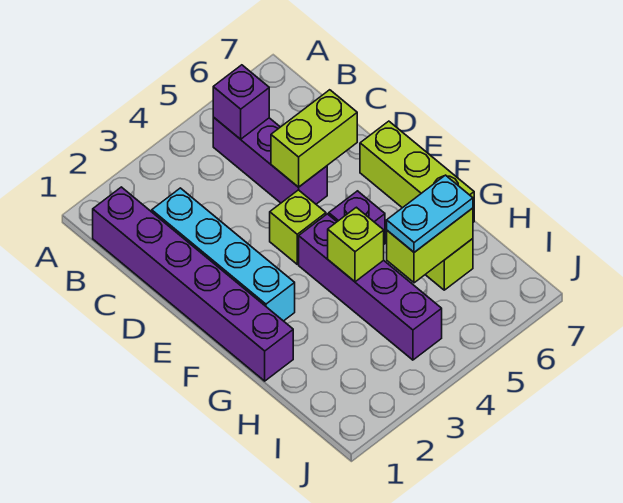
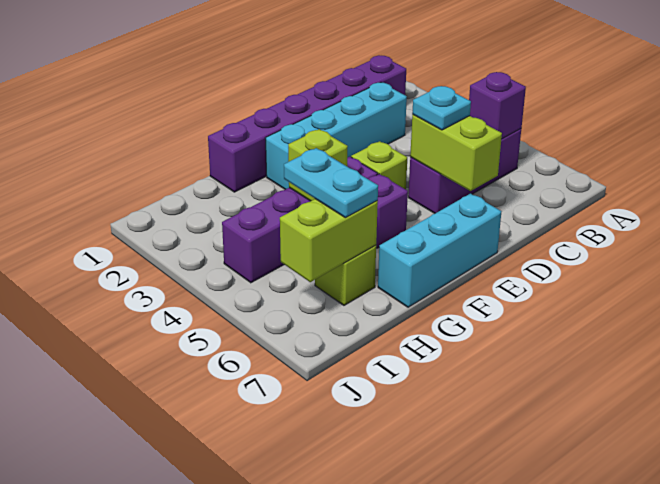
none -> cyan plate D5 level 3
lime brick E7:G7 level 1 -> cyan brick E7:G7 level 1
lime brick H5:H6 level 2 -> lime brick H6:I6 level 2

